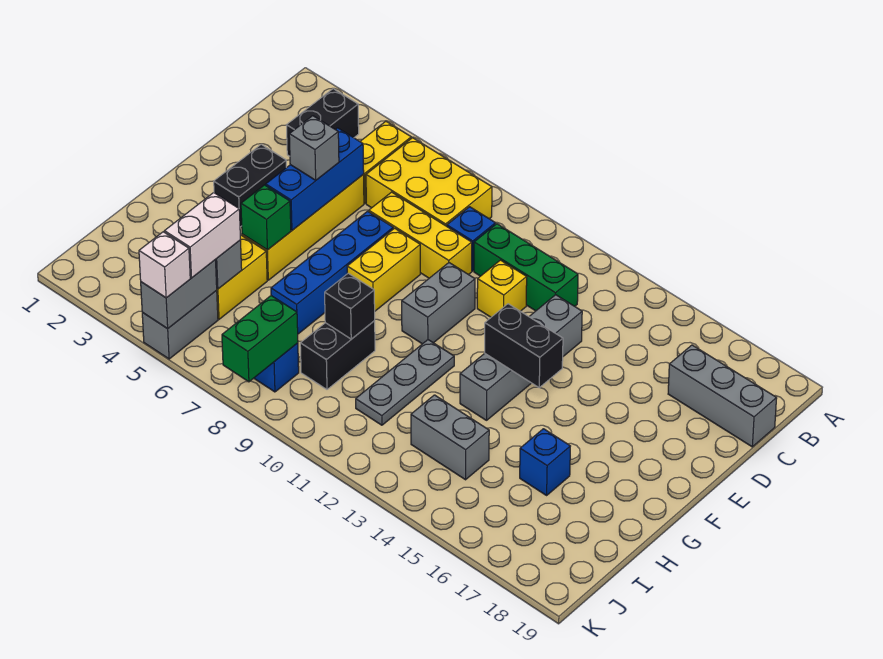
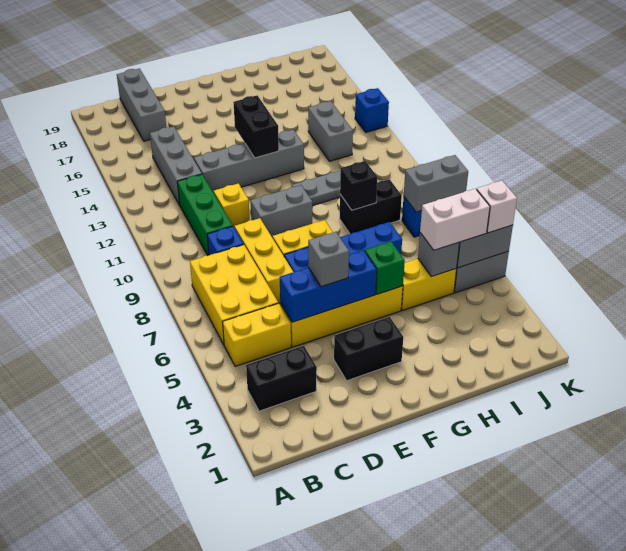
none -> grey brick C13:C15 level 1
blue brick H16 level 1 -> blue brick K14 level 1
green brick J8:K8 level 2 -> grey brick J8:K8 level 2

